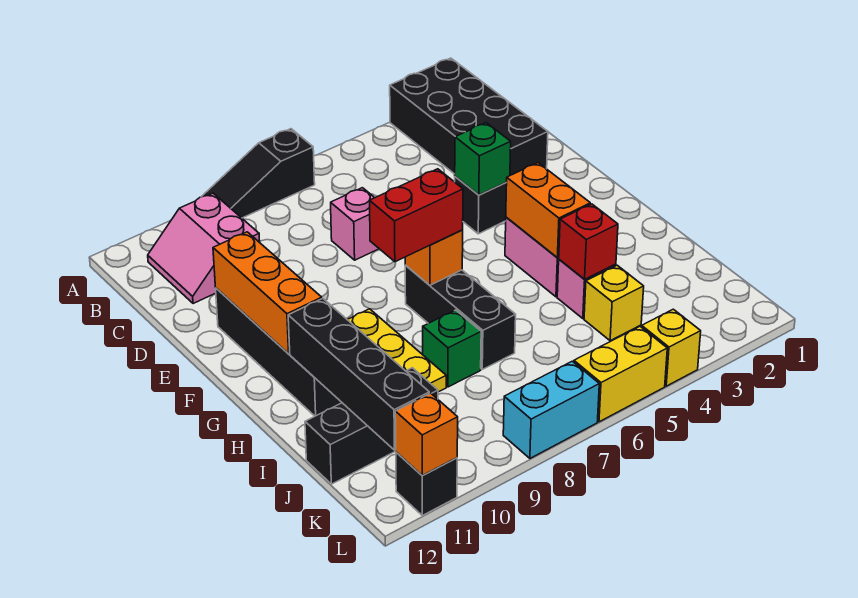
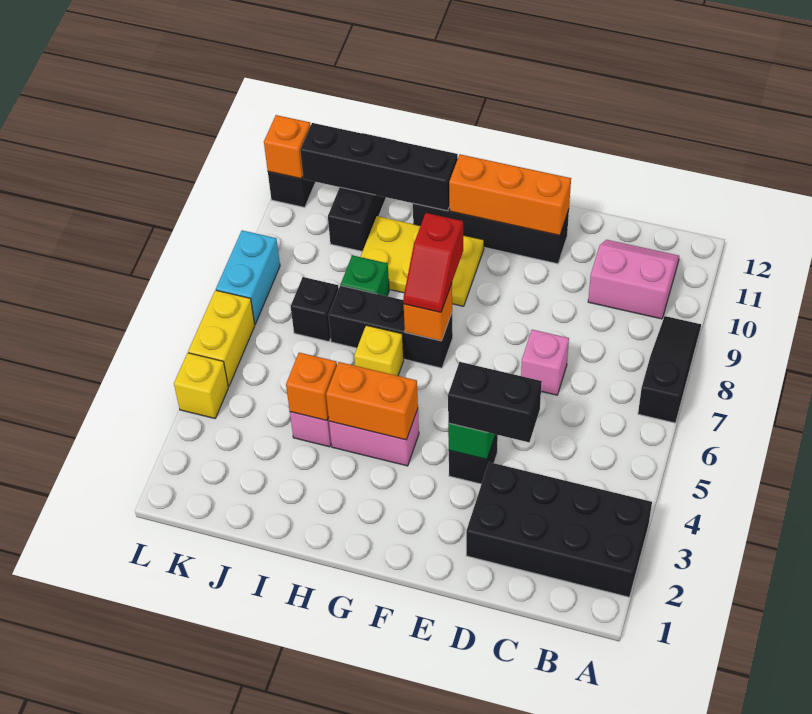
none -> black brick D4:E4 level 3
red brick G7:G8 level 3 -> red slope G7:G8 level 3 top 8
red brick I4 level 2 -> orange brick I4 level 2
yellow brick J4 level 1 -> yellow brick H6 level 1
none -> black brick J7 level 1

